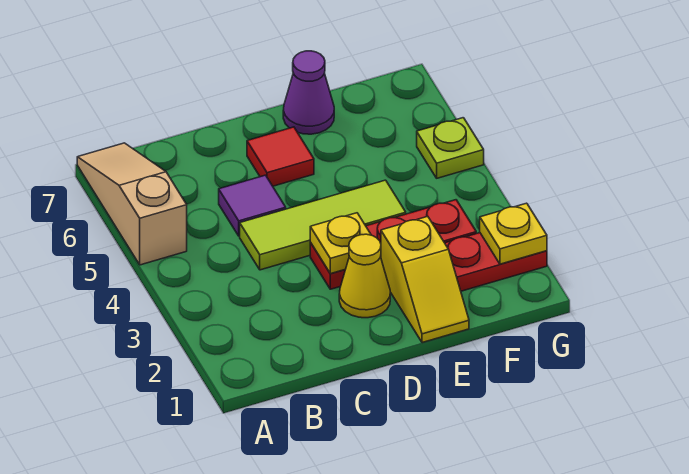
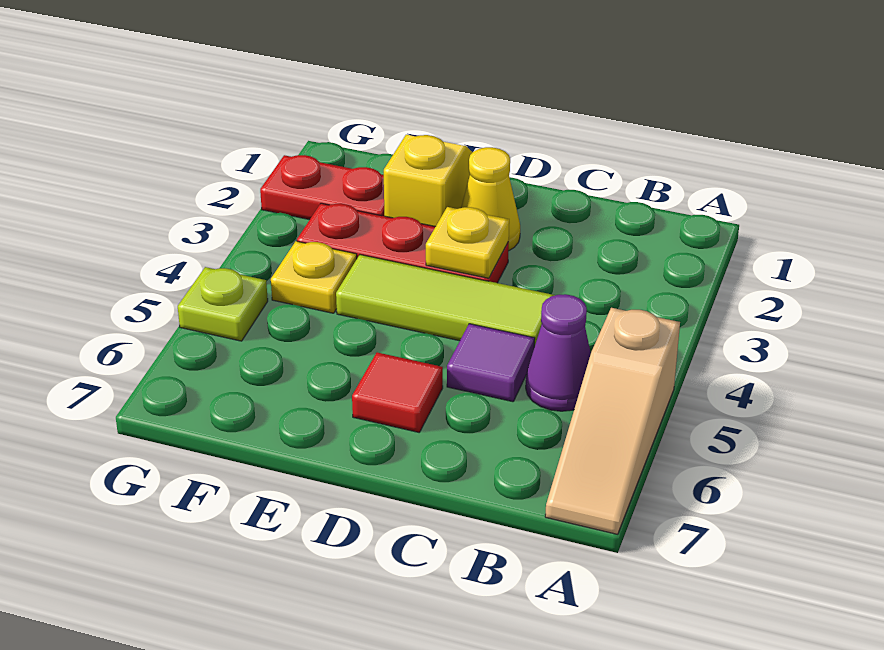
purple cone E7 level 1 -> purple cone B5 level 1
yellow plate G2 level 2 -> yellow plate F4 level 1

